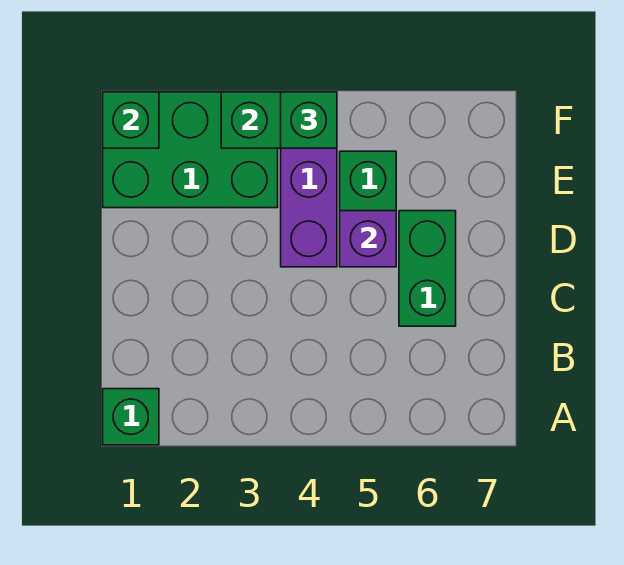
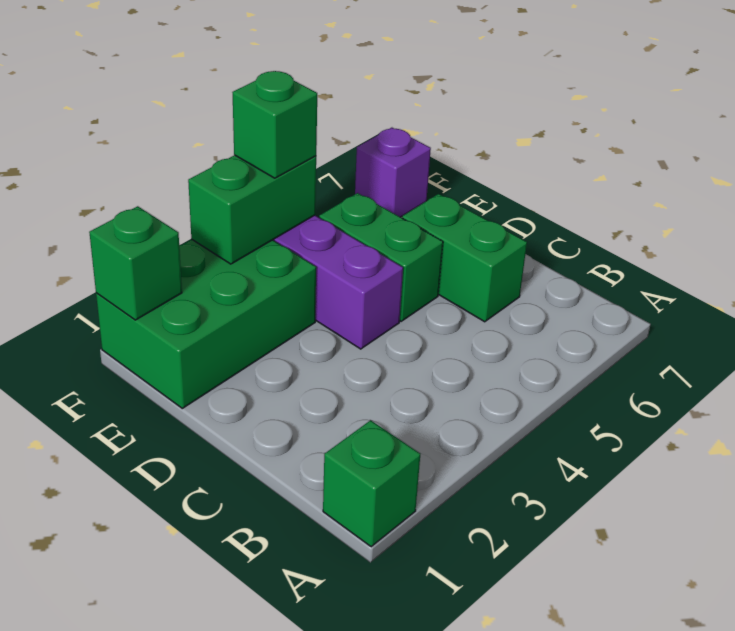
purple brick D5 level 2 -> purple brick F7 level 1

